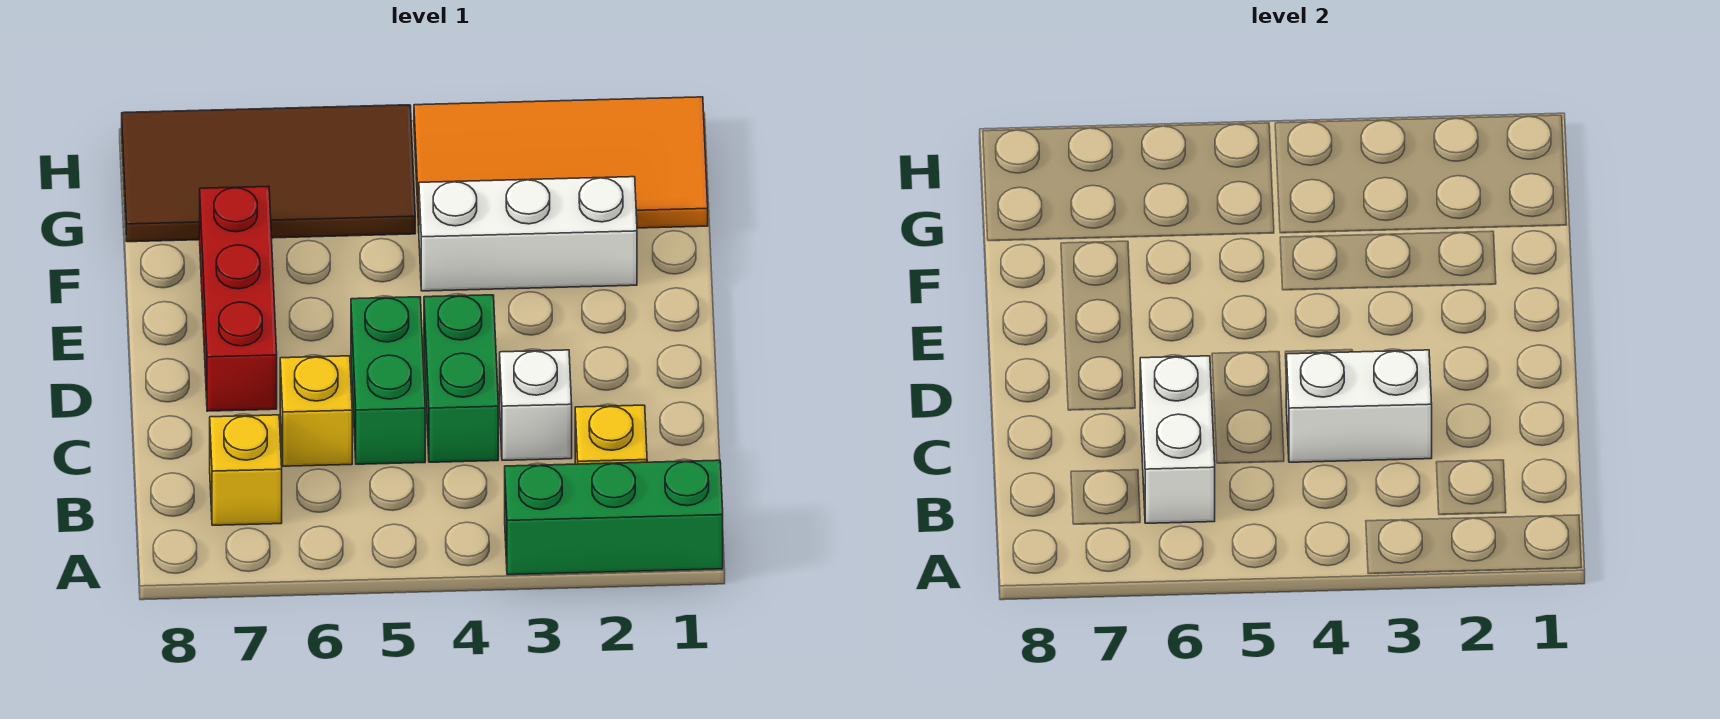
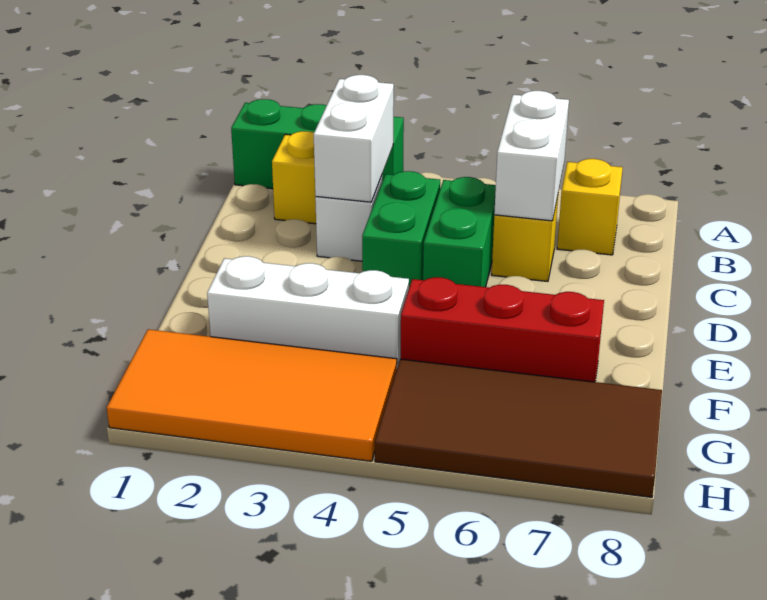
white brick C3:C4 level 2 -> white brick B3:C3 level 2
red brick D7:F7 level 1 -> red brick F5:F7 level 1

